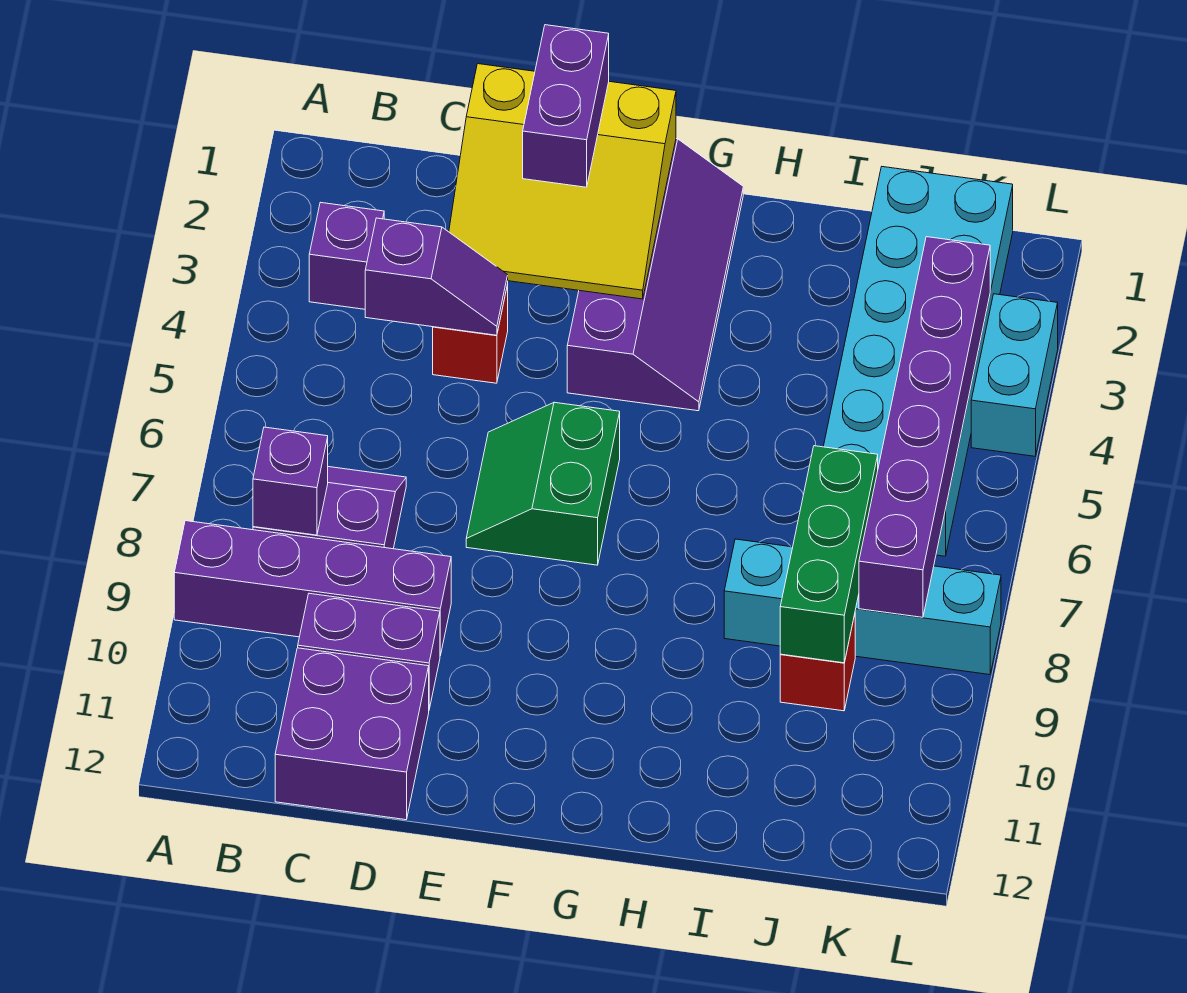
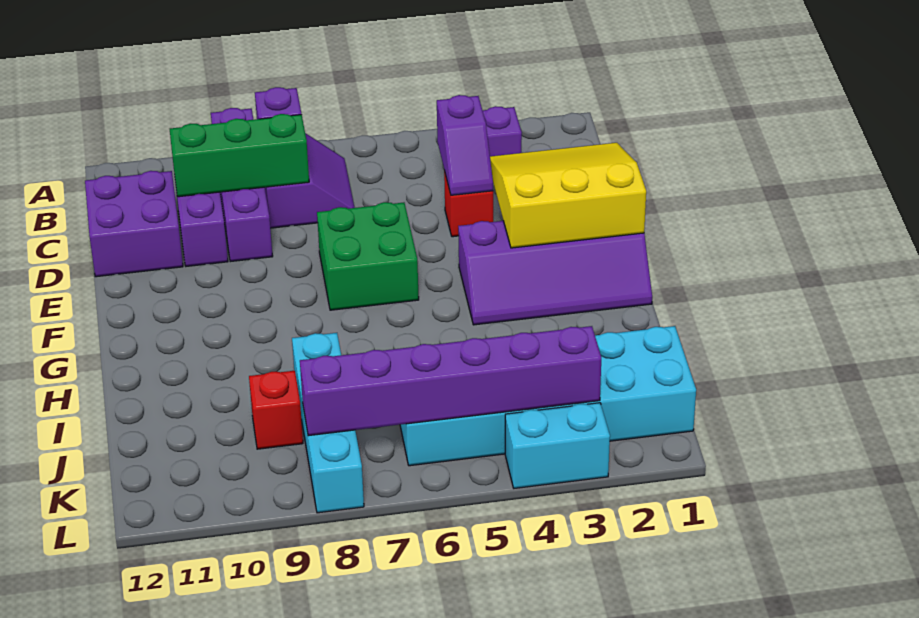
yellow slope D1:F3 level 2 top 1 -> yellow slope D1:F3 level 2 top F
purple brick E1:E2 level 3 -> none
green slope E6:F7 level 1 top F -> green brick E6:F7 level 1
green brick J7:J9 level 2 -> green brick C8:C10 level 2

